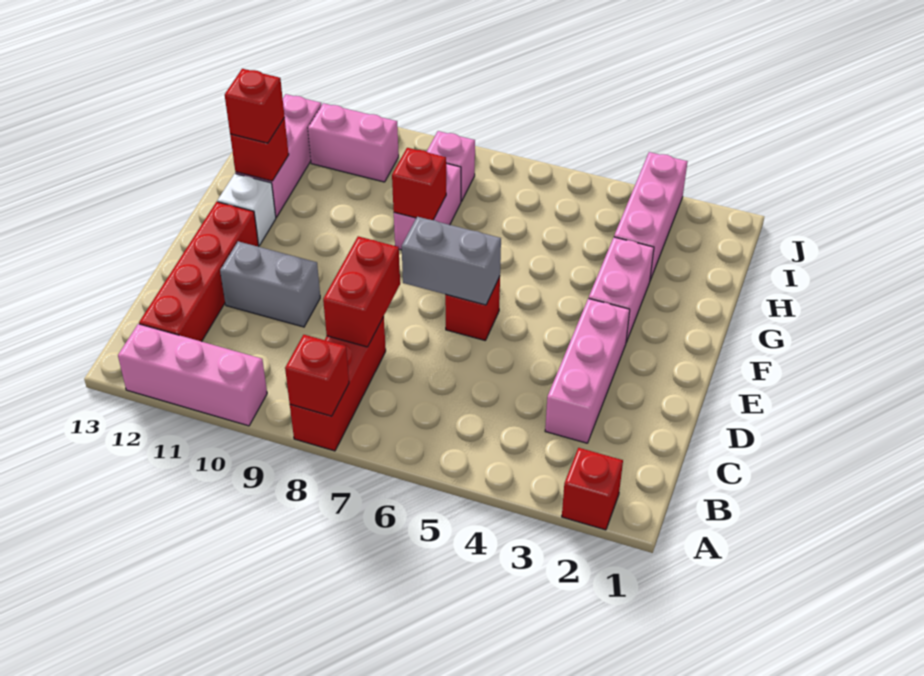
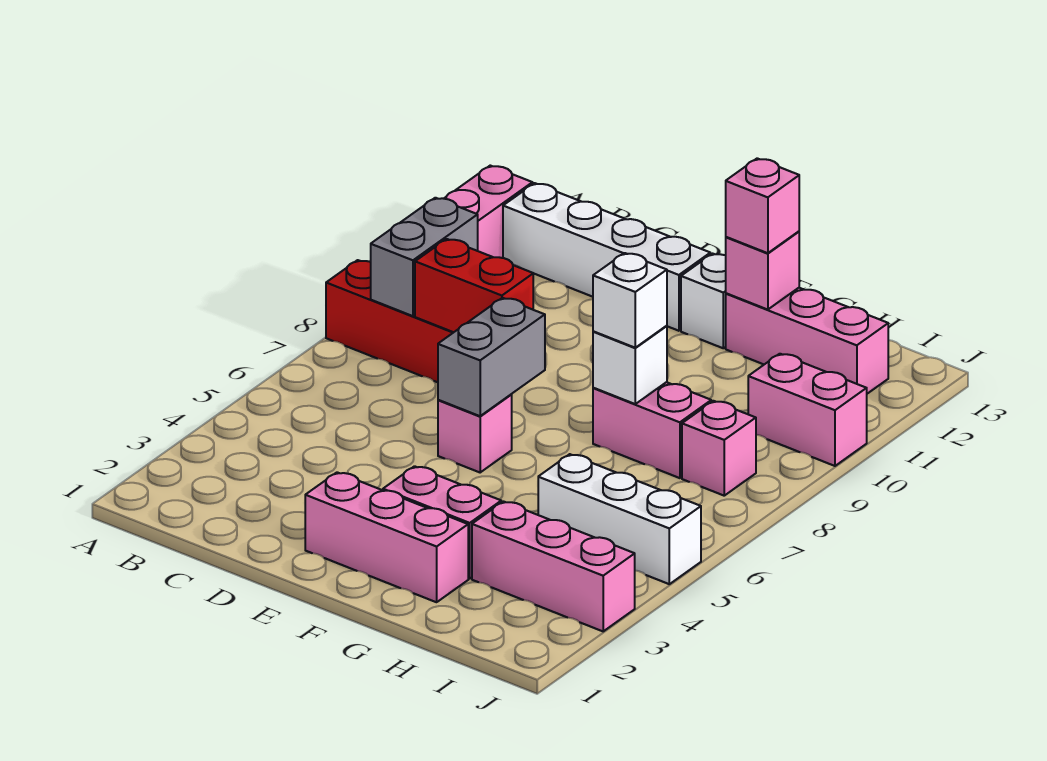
red brick A2 level 1 -> none
red brick A8 level 2 -> none
red brick B12:E12 level 1 -> white brick B12:E12 level 1
pink brick C3:E3 level 1 -> pink brick E2:G2 level 1
grey brick D10:D11 level 1 -> grey brick B8:B9 level 2
red brick E6 level 1 -> pink brick E6 level 1
red brick G8 level 2 -> white brick G8 level 2
none -> white brick G8 level 3
red brick G12 level 2 -> pink brick G12 level 2
red brick G12 level 3 -> pink brick G12 level 3
none -> white brick H5:J5 level 1
pink brick I10:I11 level 1 -> pink brick I10:J10 level 1

